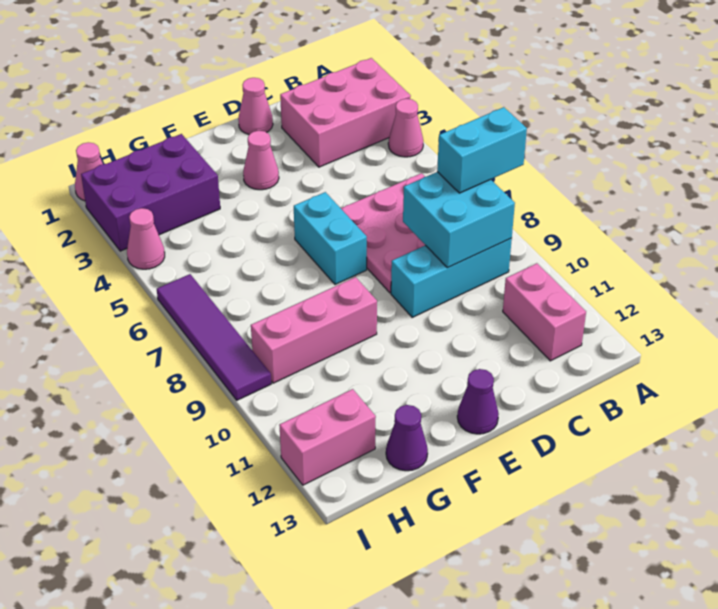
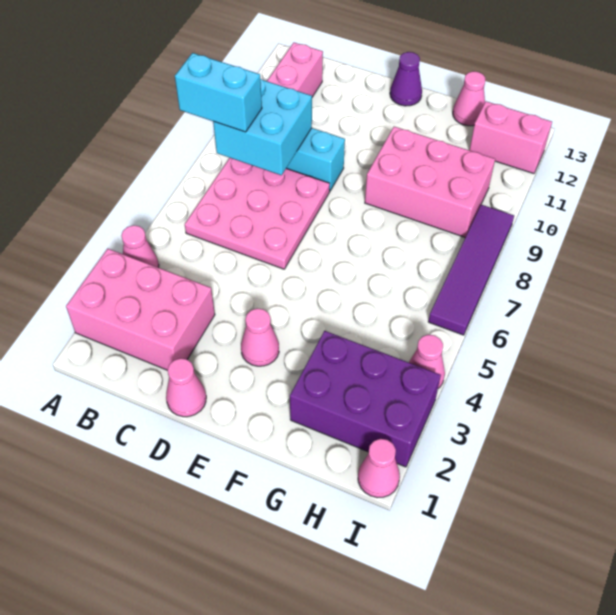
cyan brick E6:E7 level 1 -> none
pink brick F9:H9 level 1 -> pink brick F9:H10 level 1
purple cone G13 level 1 -> pink cone G13 level 1

